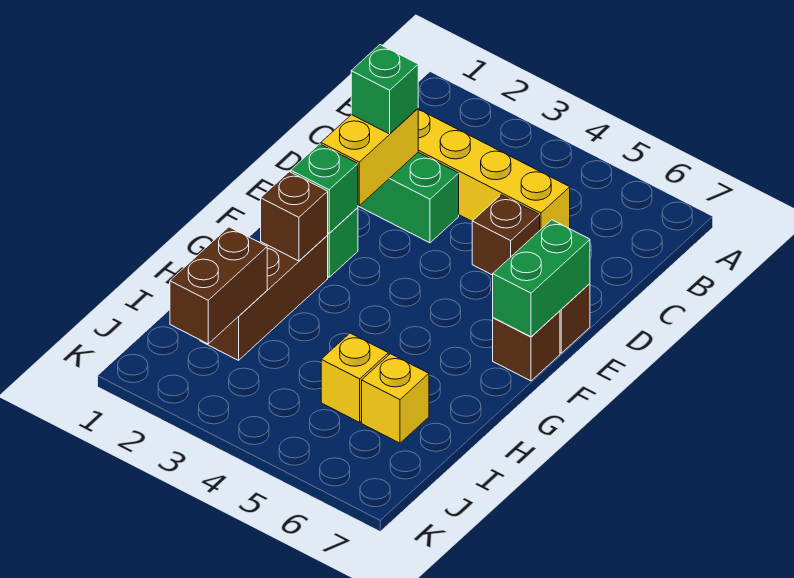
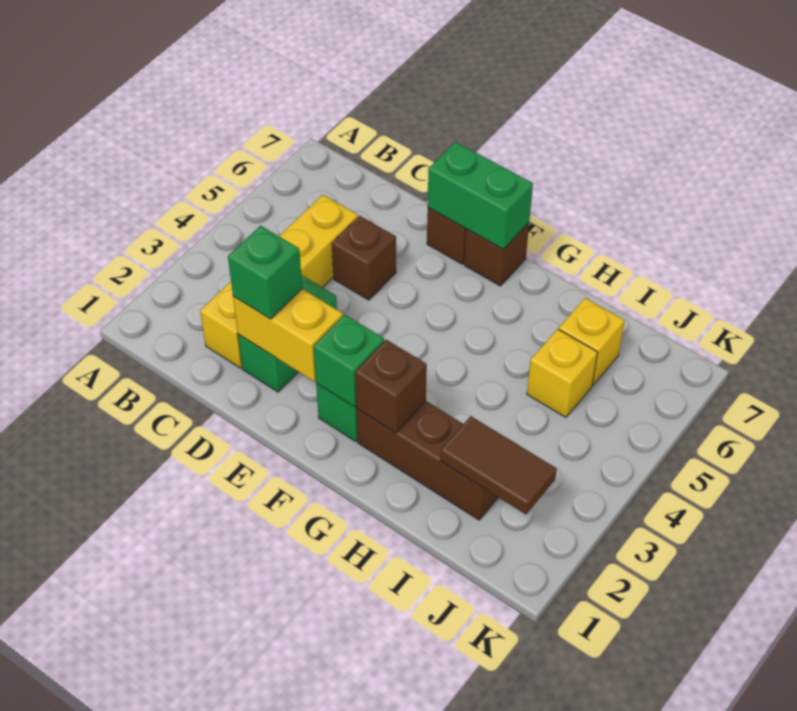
brown brick I2:J2 level 2 -> brown tile I2:J2 level 2

